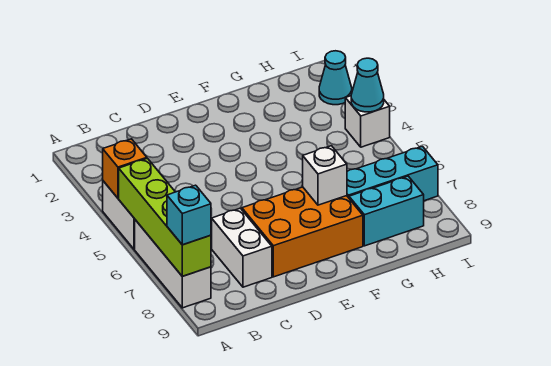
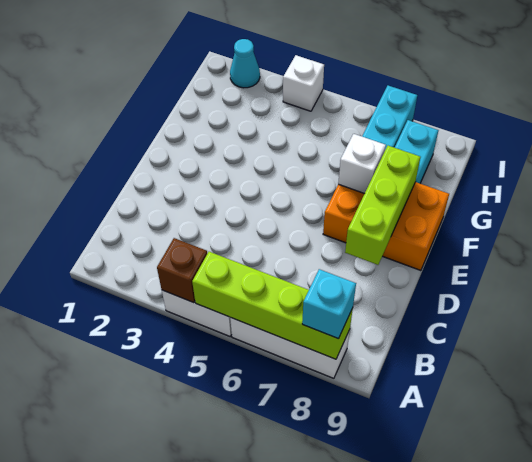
orange brick A4 level 2 -> brown brick A4 level 2
white brick C7:C8 level 1 -> none
orange brick D7:F8 level 1 -> orange brick E7:F9 level 1
none -> lime brick D8:F8 level 2
cyan cone I4 level 2 -> none

